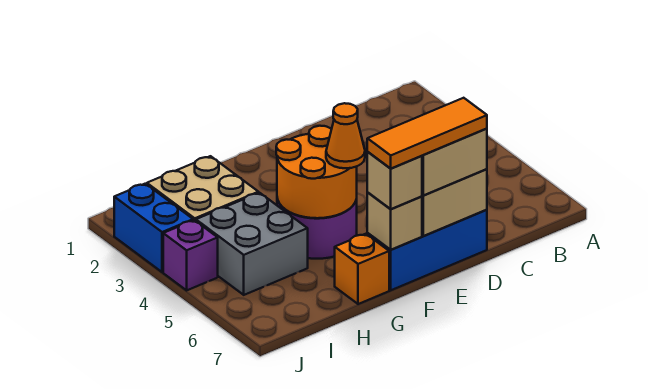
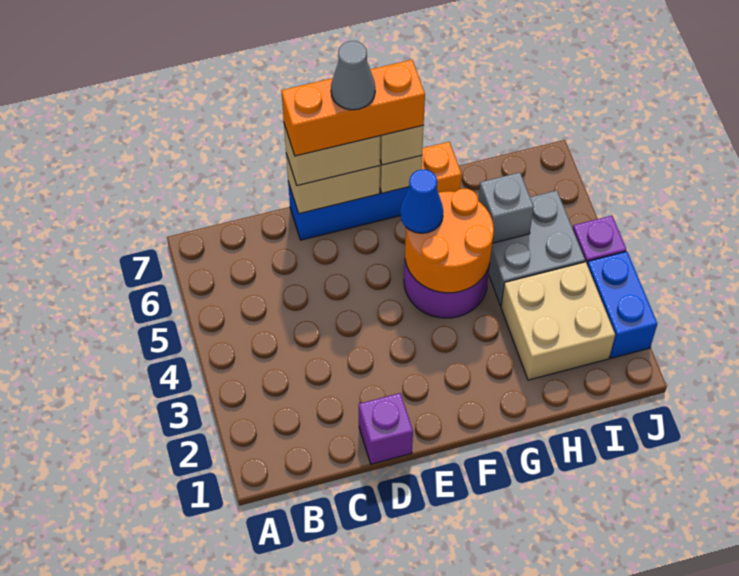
none -> purple brick D1 level 1
orange tile D7:F7 level 4 -> orange brick D7:F7 level 4
none -> grey cone E7 level 5
orange cone F5 level 3 -> blue cone F5 level 3
none -> grey brick H5 level 2

